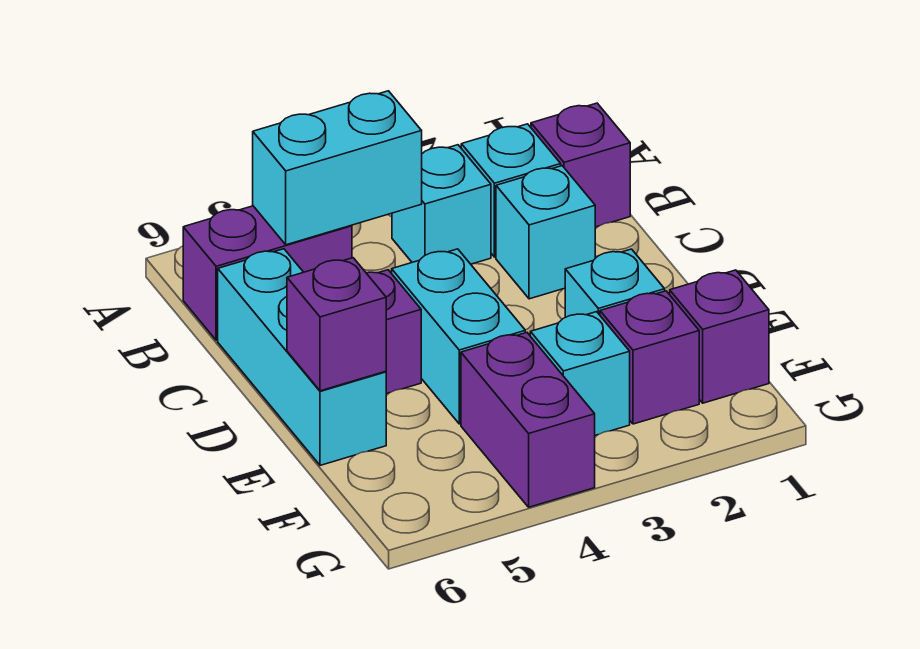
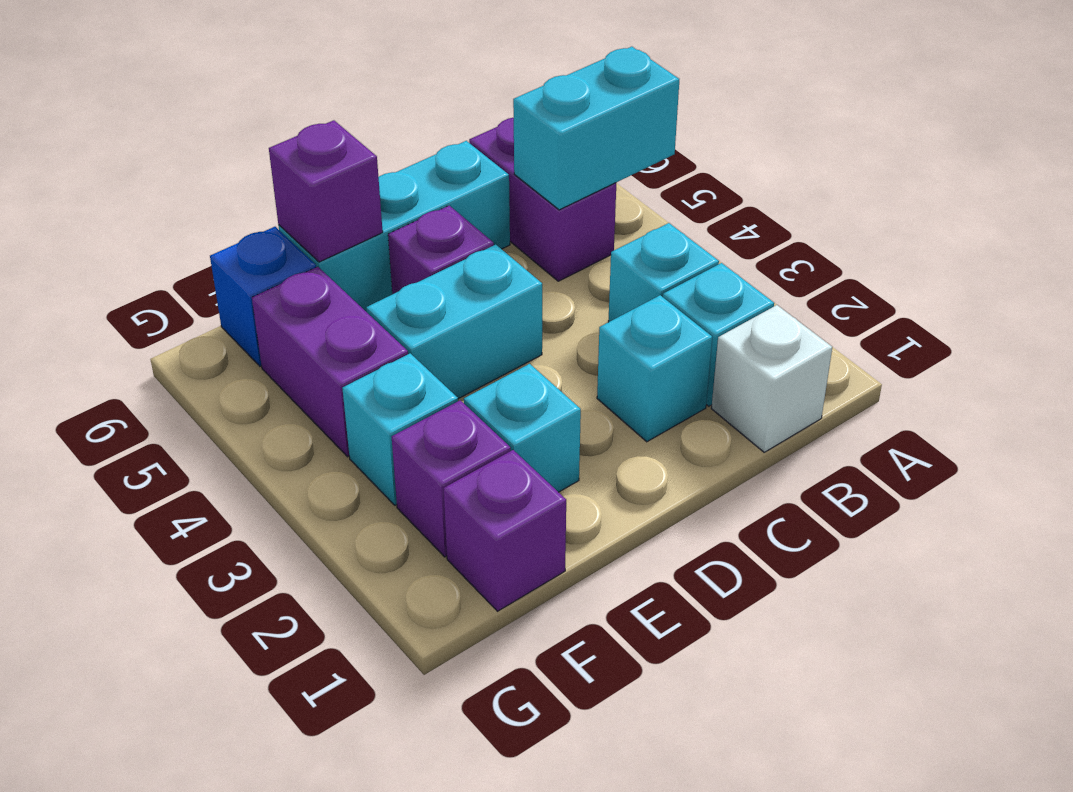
purple brick B1 level 1 -> white brick B1 level 1
cyan brick B4:B5 level 2 -> cyan brick A5:B5 level 2
purple brick F4:G4 level 1 -> purple brick F4:F5 level 1
none -> blue brick F6 level 1

